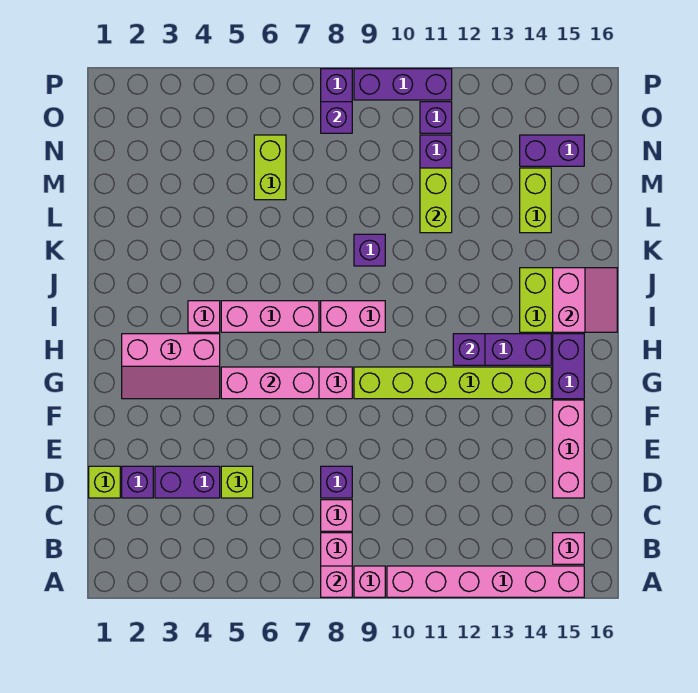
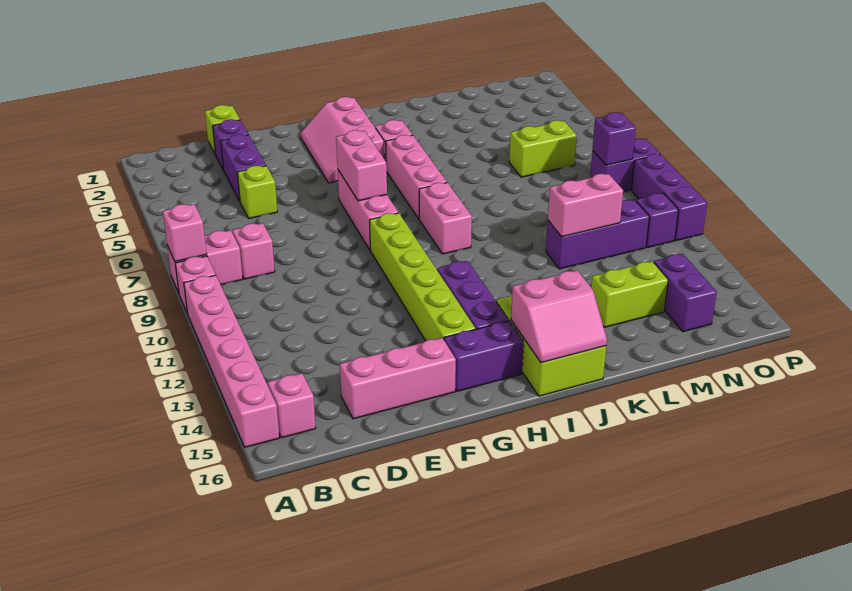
purple brick D8 level 1 -> none
pink brick G5:G7 level 2 -> pink brick G6:G7 level 2
purple brick H12 level 2 -> none
purple brick K9 level 1 -> none
lime brick L11:M11 level 2 -> pink brick L11:M11 level 2

